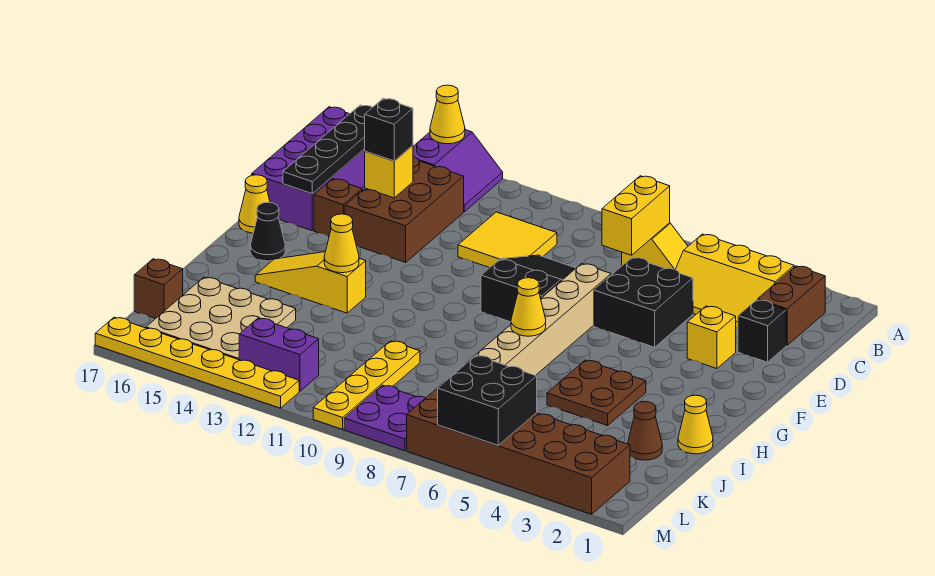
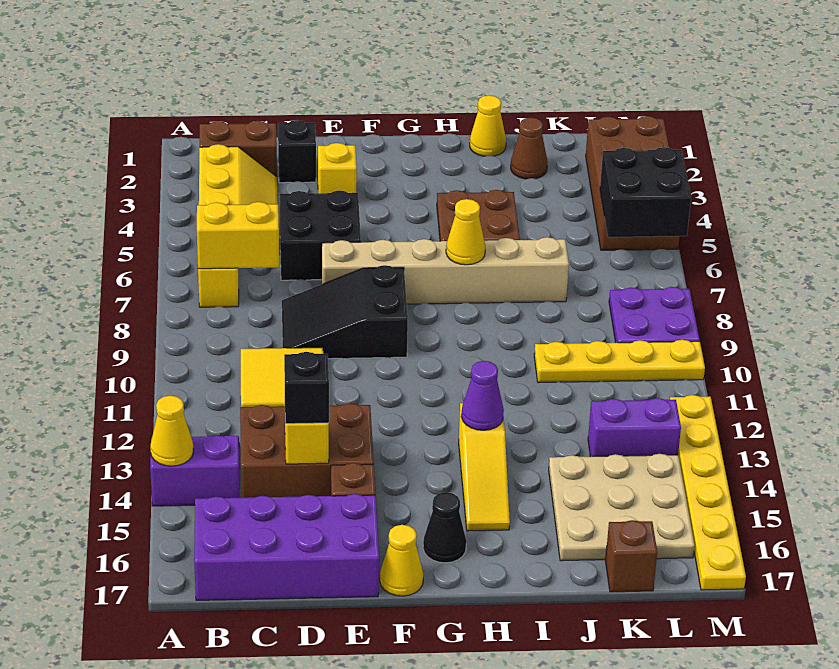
black plate B16:E16 level 2 -> none
yellow cone H13 level 2 -> purple cone H13 level 2
brown brick L2:M7 level 1 -> brown brick L2:M5 level 1
purple brick L12:L13 level 1 -> purple brick K13:L13 level 1

